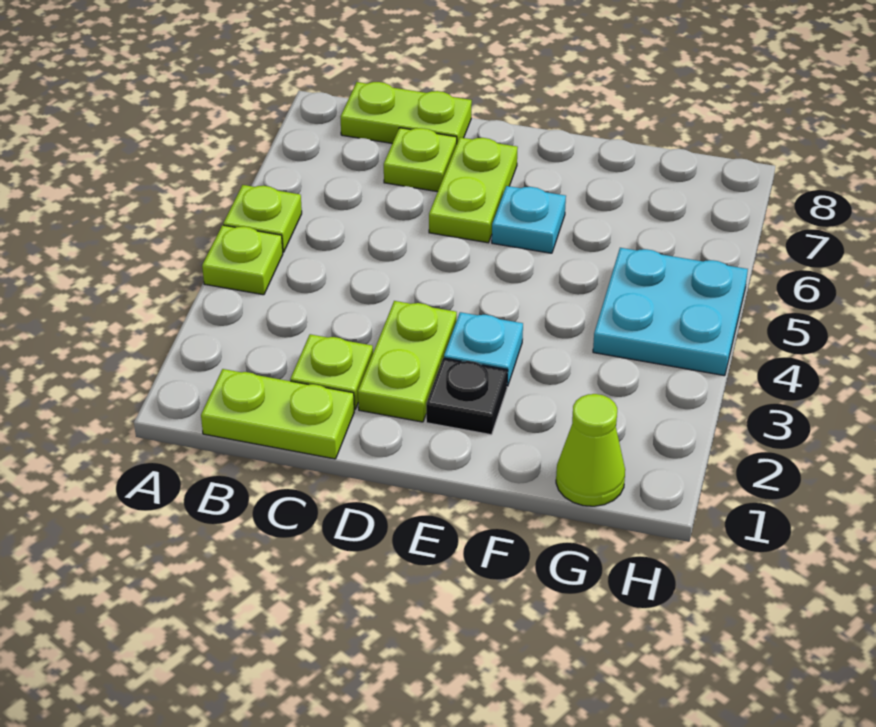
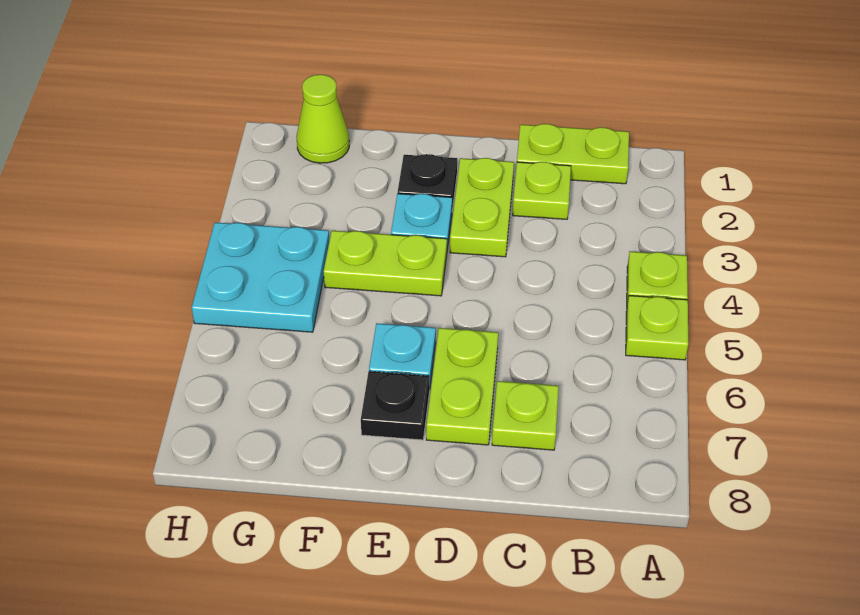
lime plate B8:C8 level 1 -> lime plate E4:F4 level 1
none -> black plate E7 level 1

